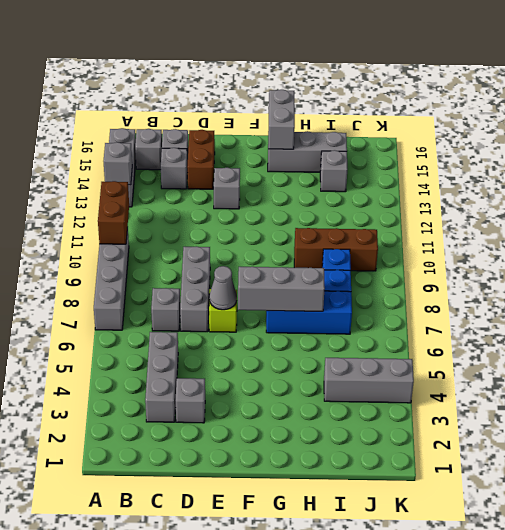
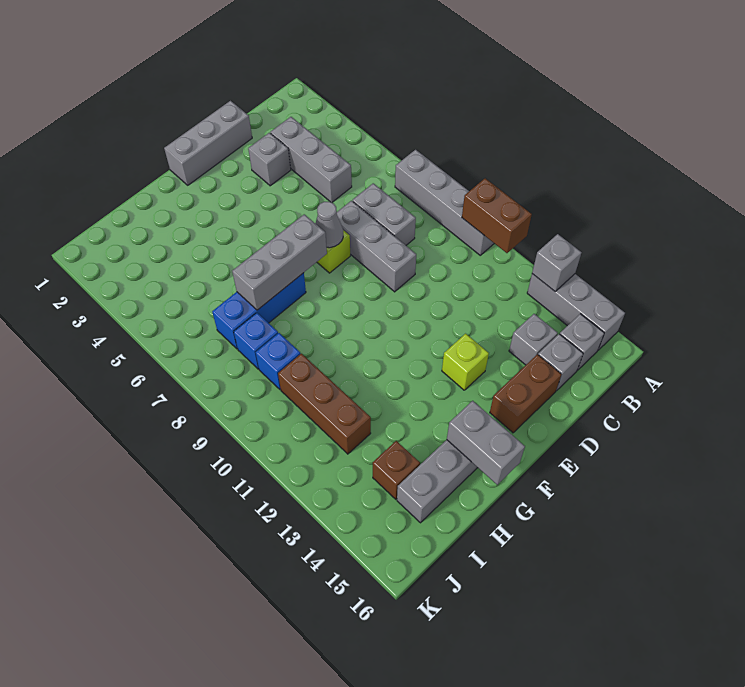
grey brick C7 level 1 -> grey brick C7:C8 level 1
brown brick D14:D15 level 1 -> brown brick D15:E15 level 1
grey brick E13 level 1 -> lime brick E13 level 1
brown brick H10:J10 level 1 -> brown brick I10:I12 level 1
grey brick I4:K4 level 1 -> grey brick D1:F1 level 1
grey brick I14 level 1 -> brown brick I14 level 1

